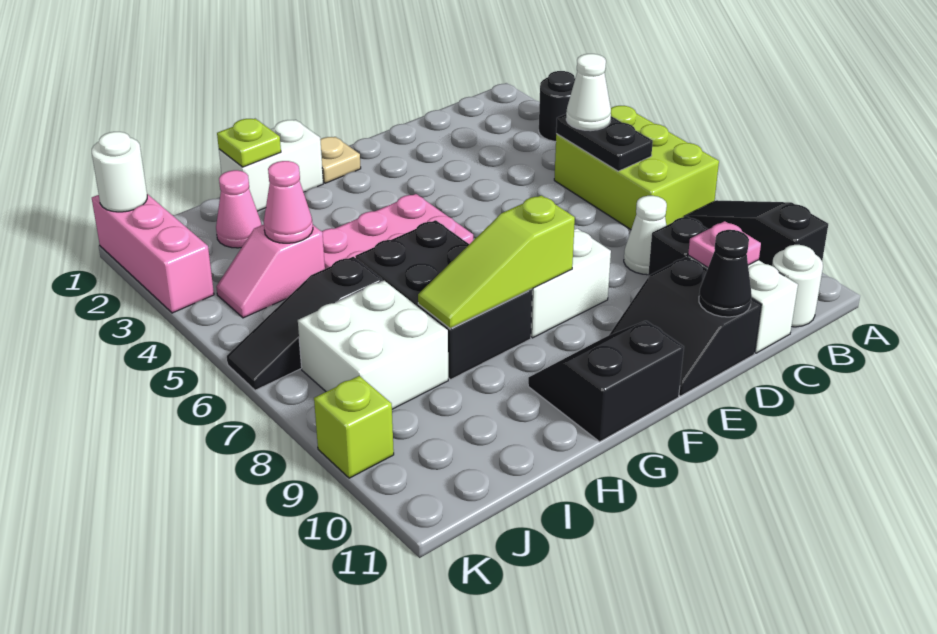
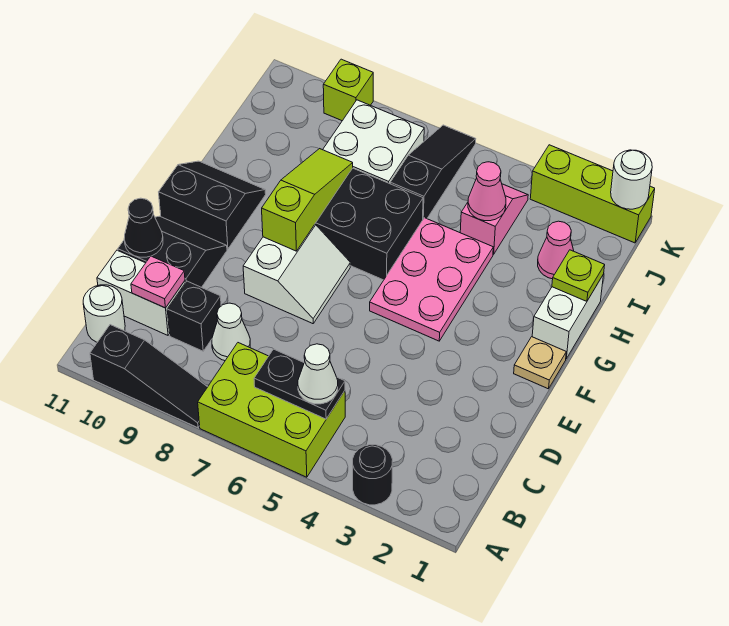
black slope F10:G11 level 1 top 11 -> black slope F10:G11 level 1 top F
pink brick K1:K3 level 1 -> lime brick K1:K3 level 1

